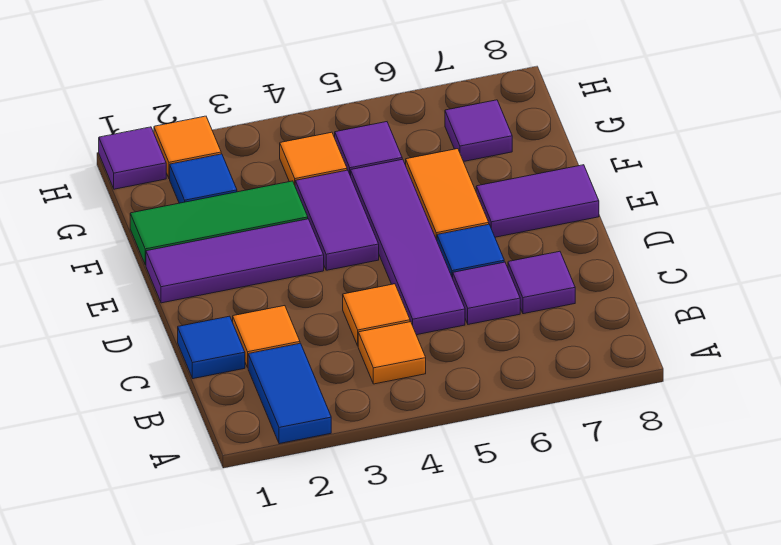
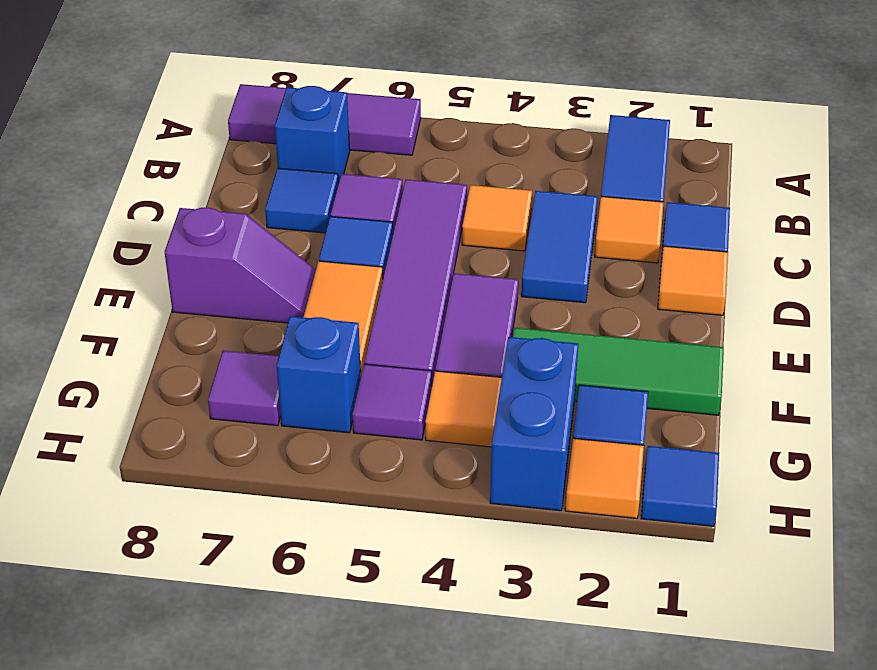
orange tile B4 level 1 -> orange tile D1 level 1
none -> blue brick B7 level 1
none -> blue tile C3:D3 level 1
purple tile C7 level 1 -> blue tile C7 level 1
purple tile E1:E3 level 1 -> purple tile A6:A8 level 1
purple tile E7:E8 level 1 -> purple slope E7:E8 level 1 top 8
none -> blue brick G3:H3 level 1
none -> blue brick G6 level 1
purple tile H1 level 1 -> blue tile H1 level 1

